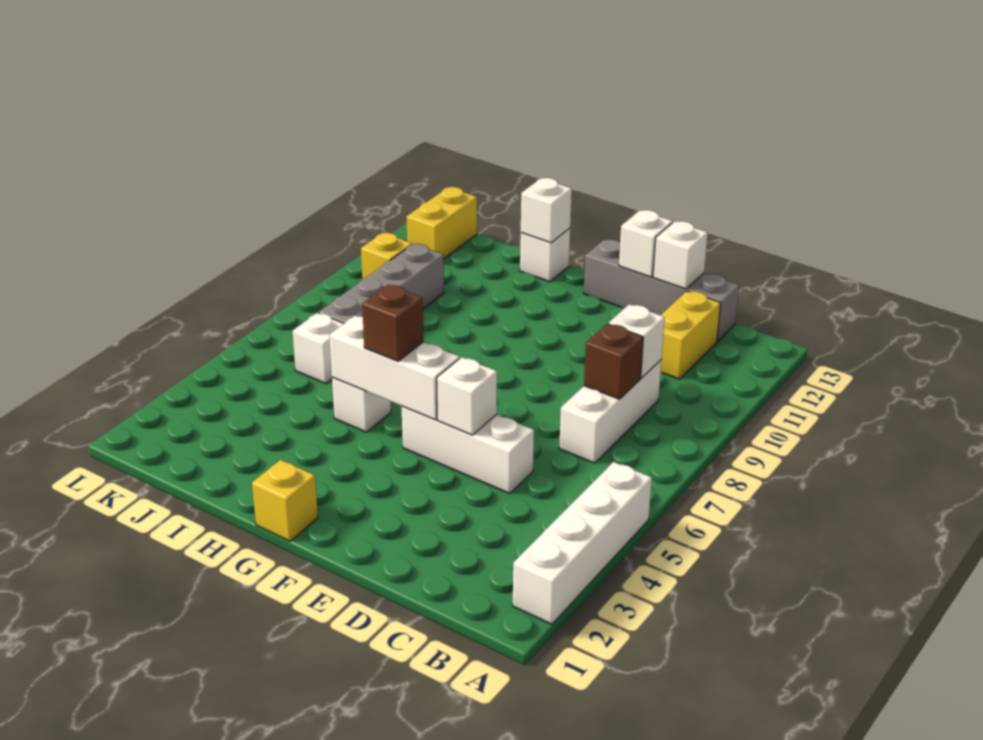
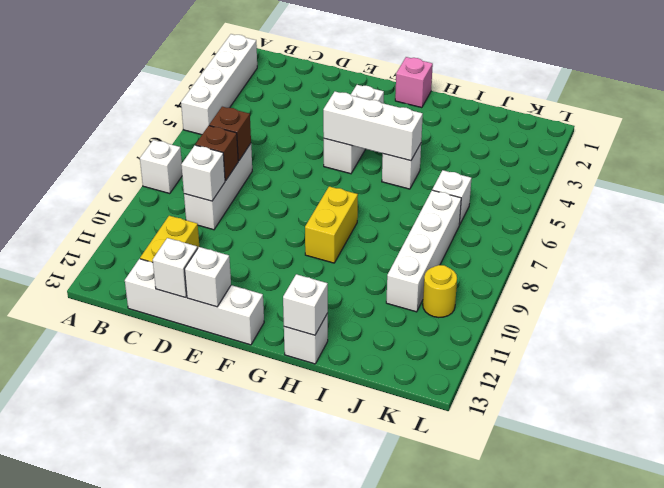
grey brick C13:F13 level 1 -> white brick C13:F13 level 1
white brick D5:F5 level 1 -> white brick F3:F5 level 1
white brick E5 level 2 -> white brick A8 level 1
yellow brick G1 level 1 -> pink brick G1 level 1
brown brick G5 level 3 -> brown brick C7 level 2
grey brick J7:J10 level 1 -> white brick J7:J10 level 1
yellow brick K10 level 1 -> yellow round brick K10 level 1
yellow brick K12:K13 level 1 -> yellow brick G8:G9 level 1

